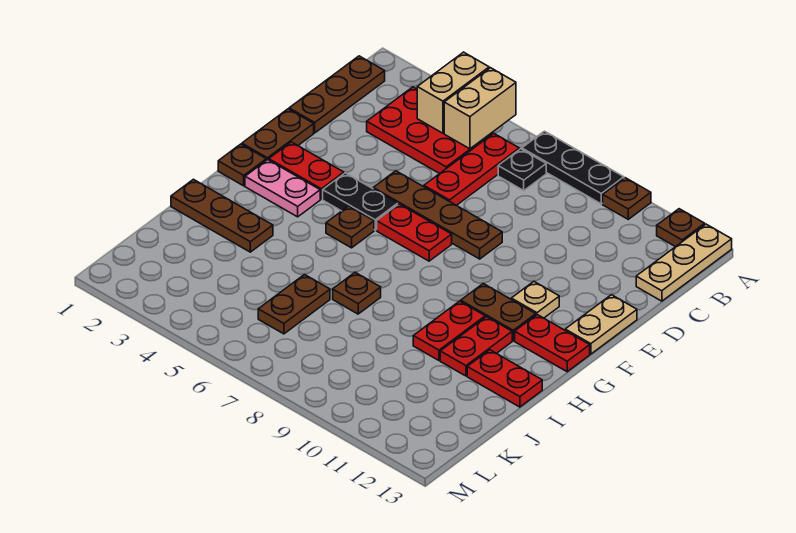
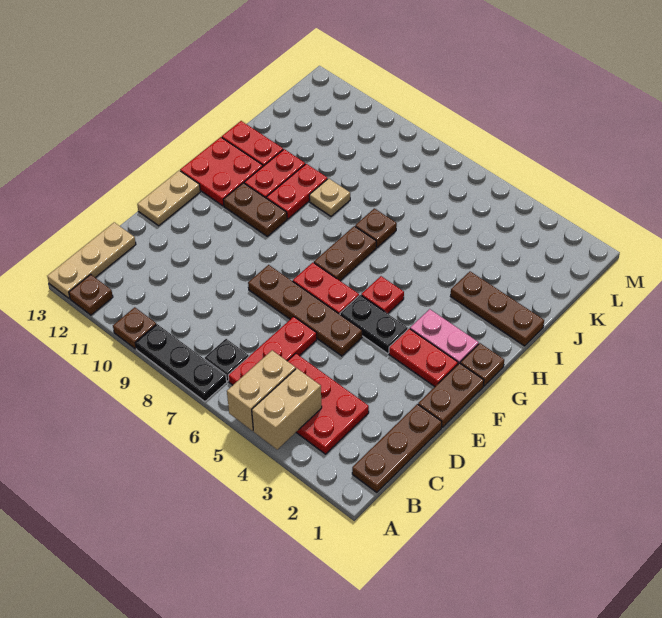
tan plate F11 level 1 -> tan plate I9 level 1
brown plate G5 level 1 -> red plate G5 level 1
red plate G12:G13 level 1 -> red plate G12:H13 level 1
brown plate J6:K6 level 1 -> brown plate G7:H7 level 1

